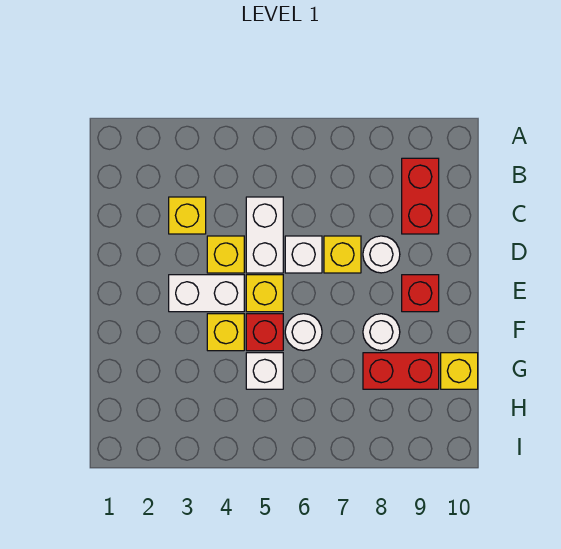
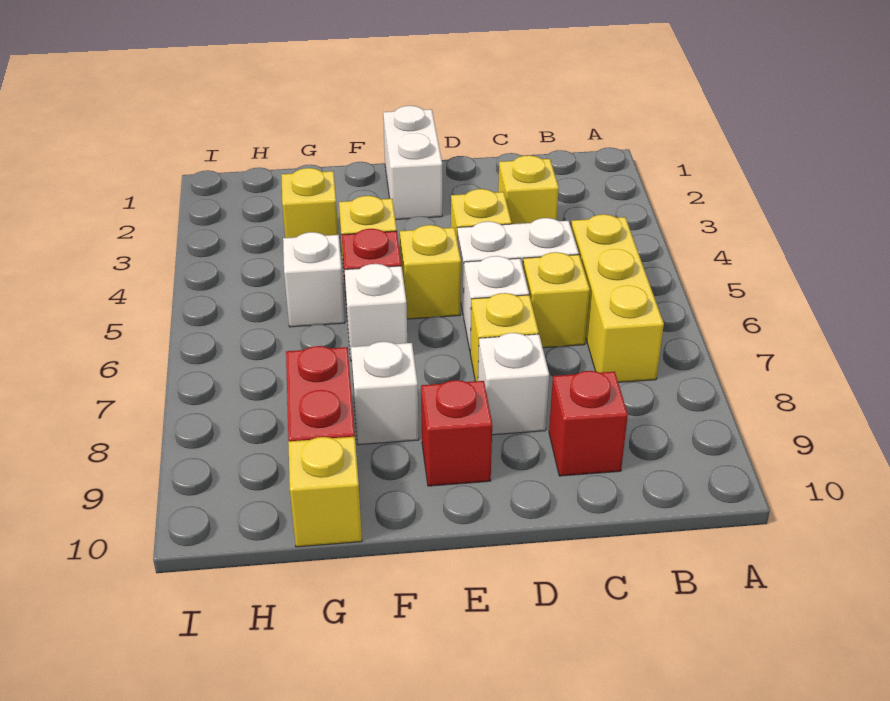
none -> yellow brick B5:B7 level 1
red brick B9:C9 level 1 -> red brick C9 level 1
none -> yellow brick C6 level 1
white round brick D8 level 1 -> white brick D8 level 1
white brick E3:E4 level 1 -> white brick E1:E2 level 1
white round brick F6 level 1 -> white brick F6 level 1
white round brick F8 level 1 -> white brick F8 level 1
none -> yellow brick G3 level 1

